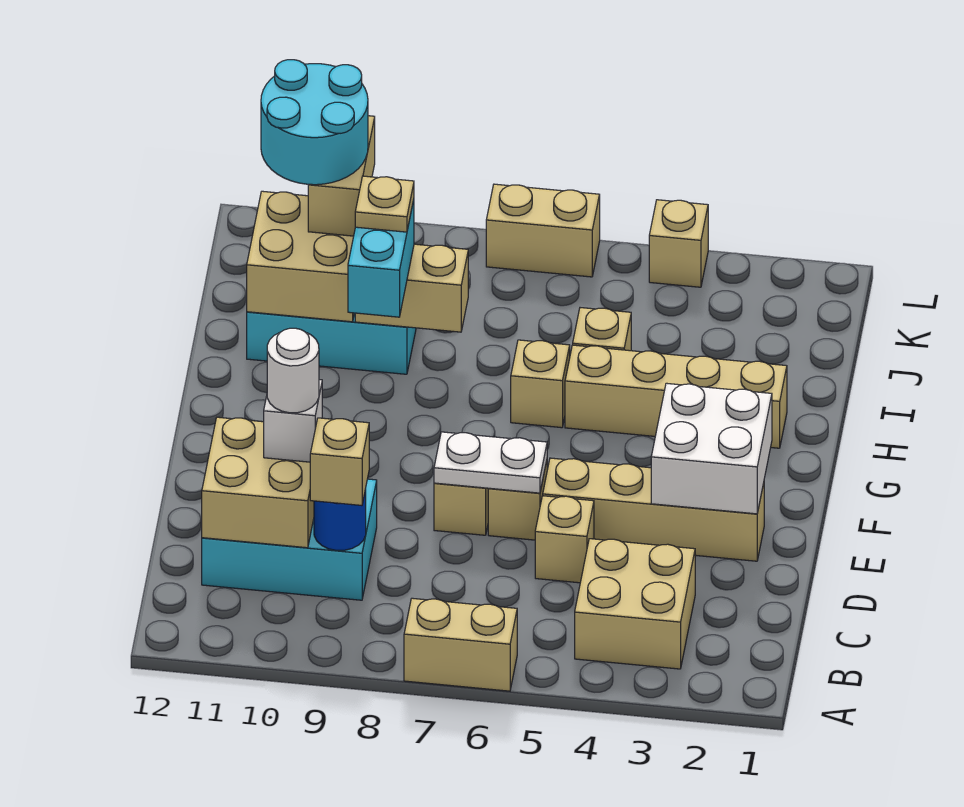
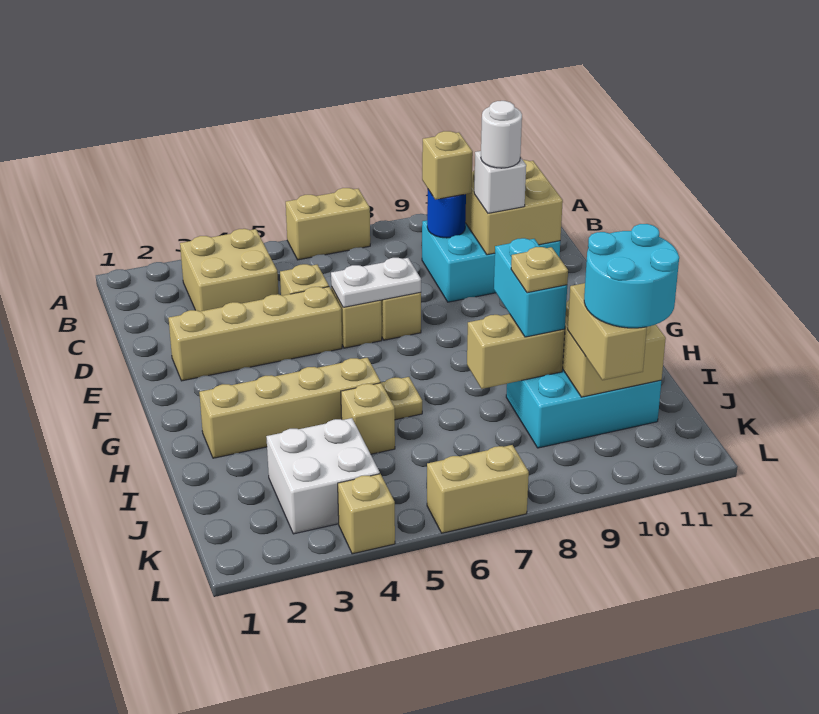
white brick E2:F3 level 2 -> white brick J3:K4 level 1
tan brick H6 level 1 -> tan plate H6 level 1

